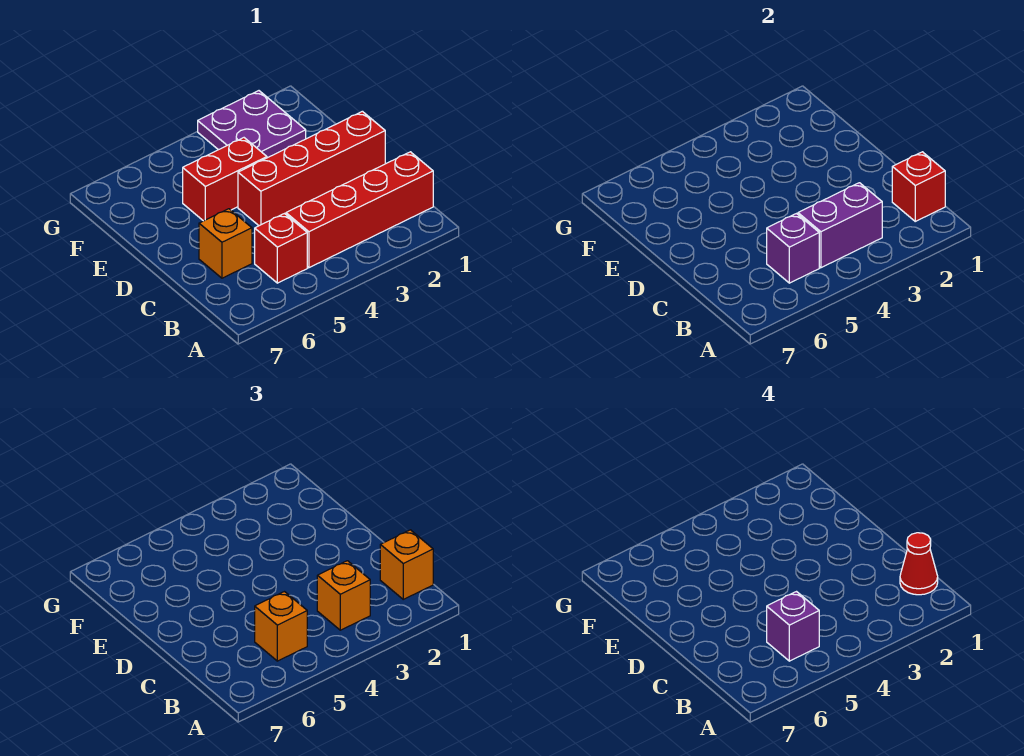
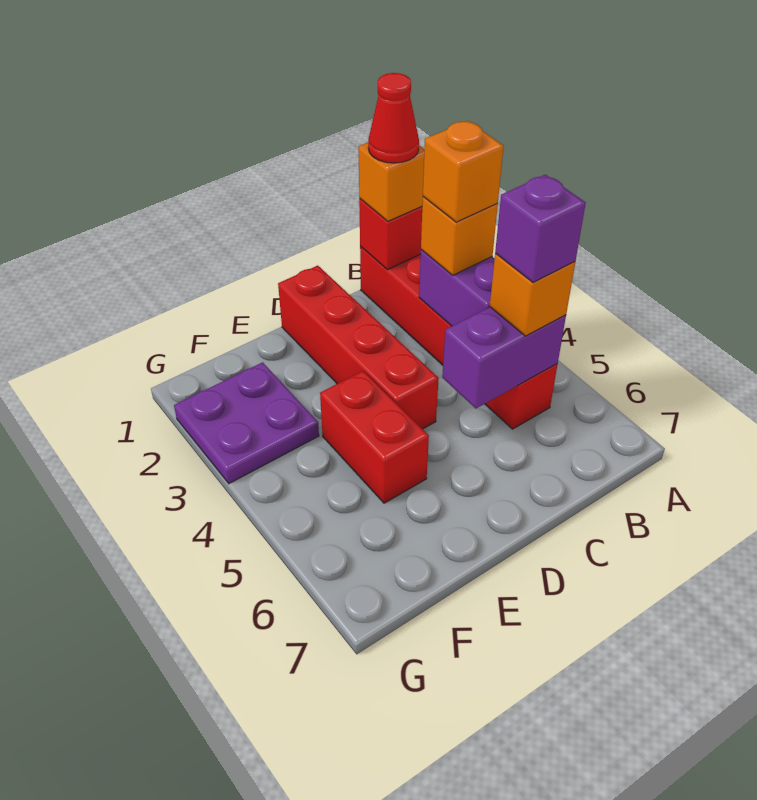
purple brick B5 level 2 -> purple brick B5:C5 level 2
orange brick C6 level 1 -> orange brick B3 level 4

